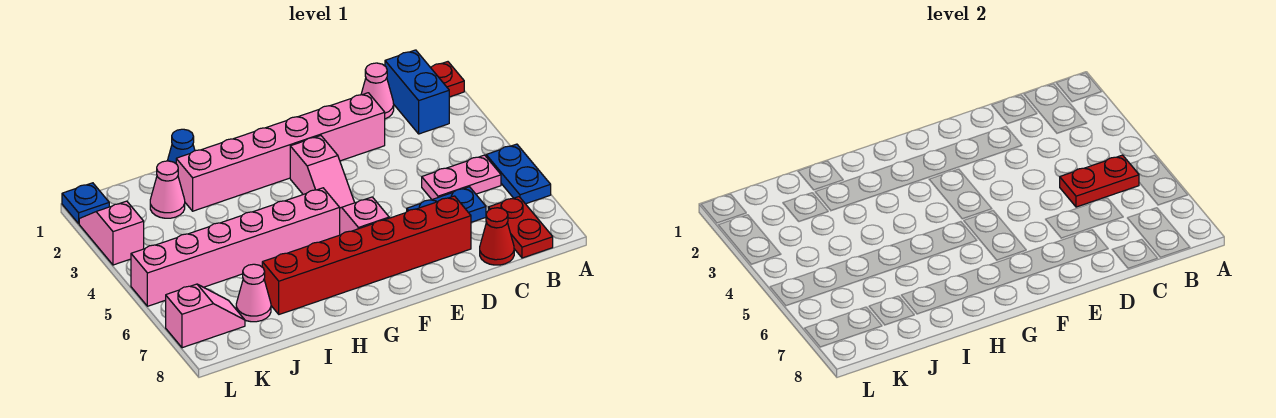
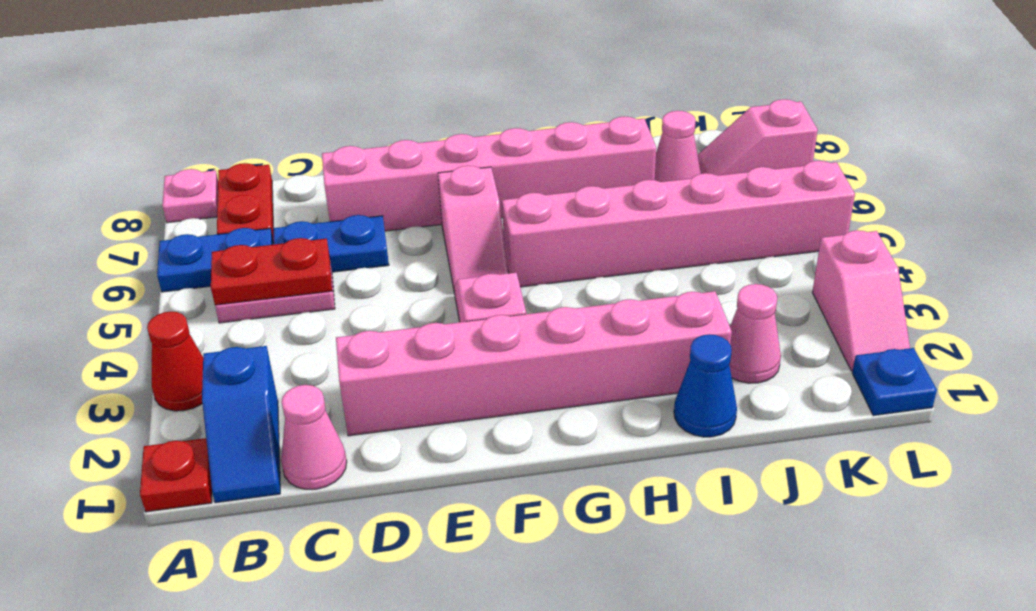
blue plate A5:A6 level 1 -> blue plate A6:B6 level 1
none -> pink plate A8 level 1
blue brick B1:B2 level 1 -> blue slope B1:B2 level 1 top 2
red cone C8 level 1 -> red cone A3 level 1
red brick D7:I7 level 1 -> pink brick D7:I7 level 1

